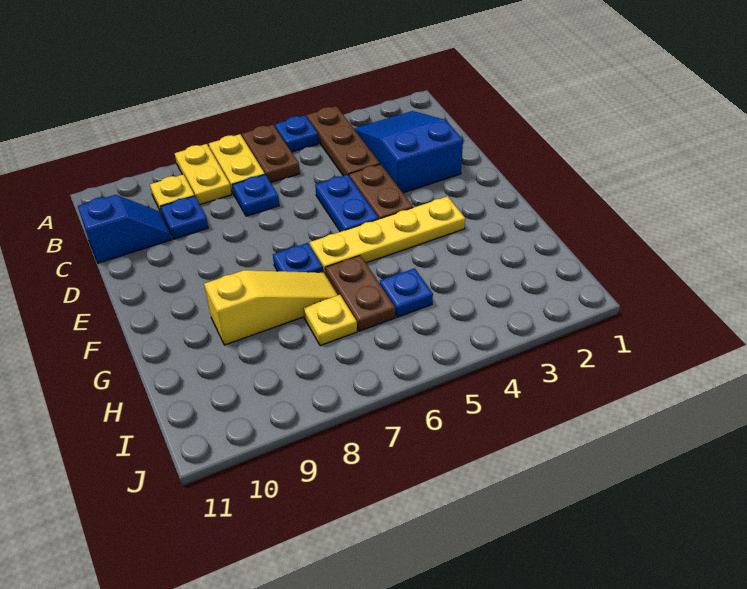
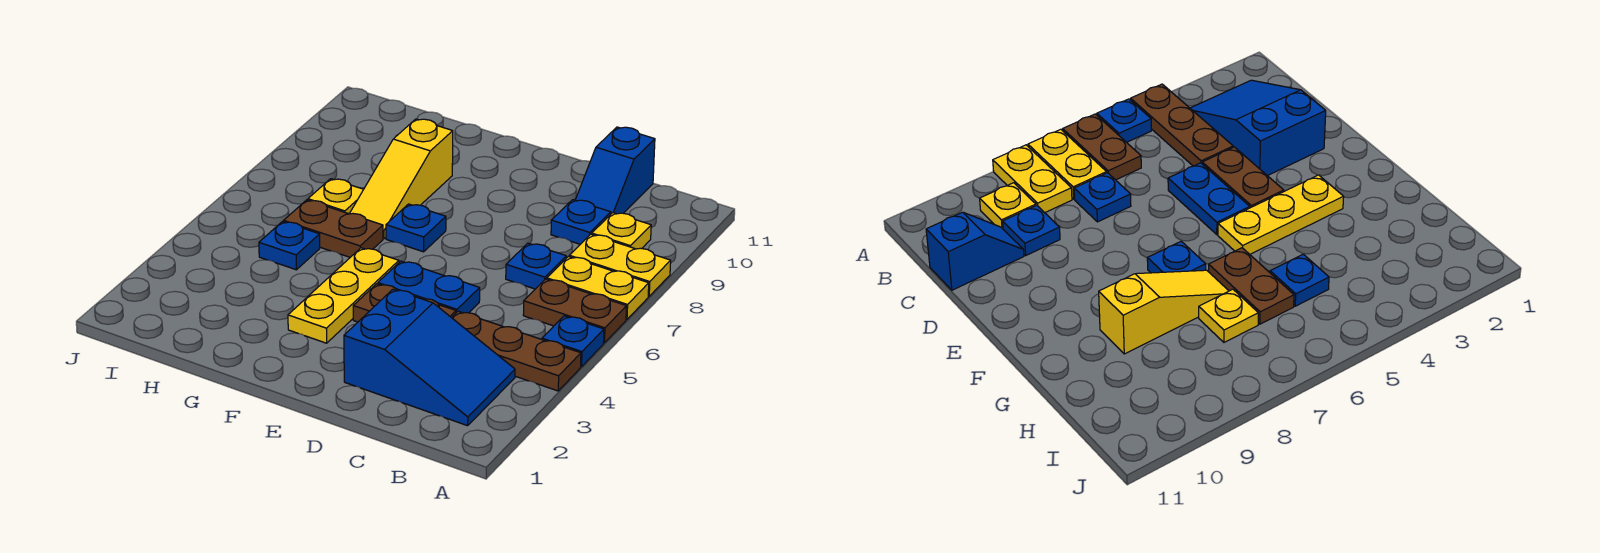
yellow plate F3:F6 level 1 -> yellow plate F3:F5 level 1

